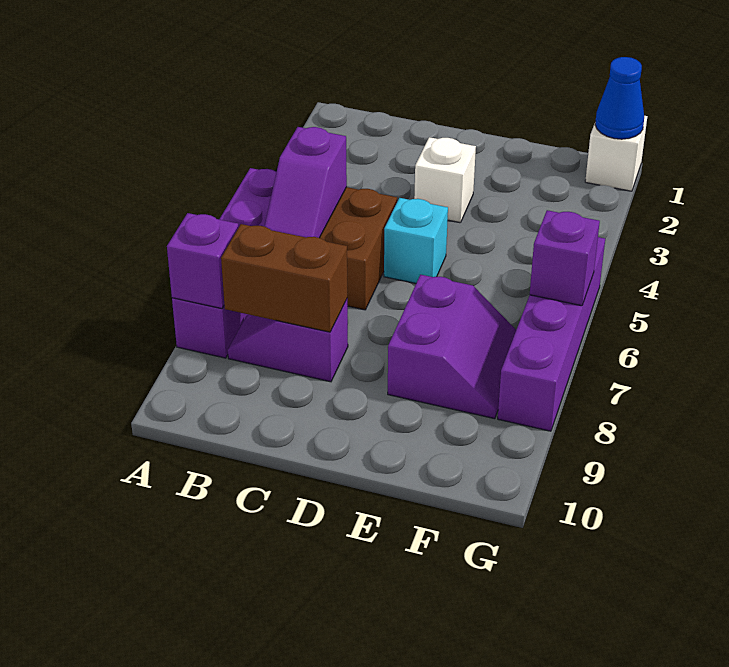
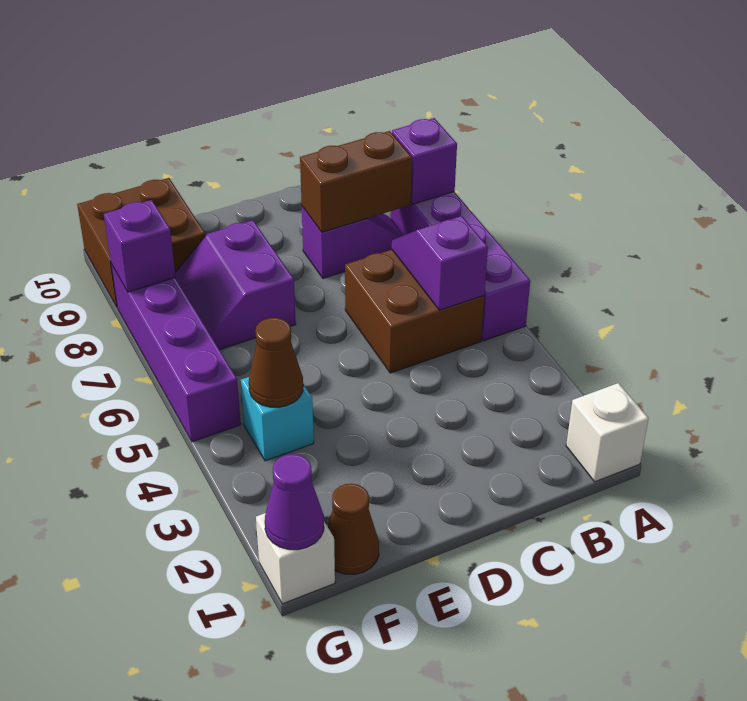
white brick D3 level 1 -> white brick A1 level 1
cyan brick D5 level 1 -> cyan brick F4 level 1
none -> brown cone F1 level 1
none -> brown cone F4 level 2
none -> brown brick F9:G10 level 1
blue cone G1 level 2 -> purple cone G1 level 2
purple brick G6 level 2 -> purple brick G8 level 2

